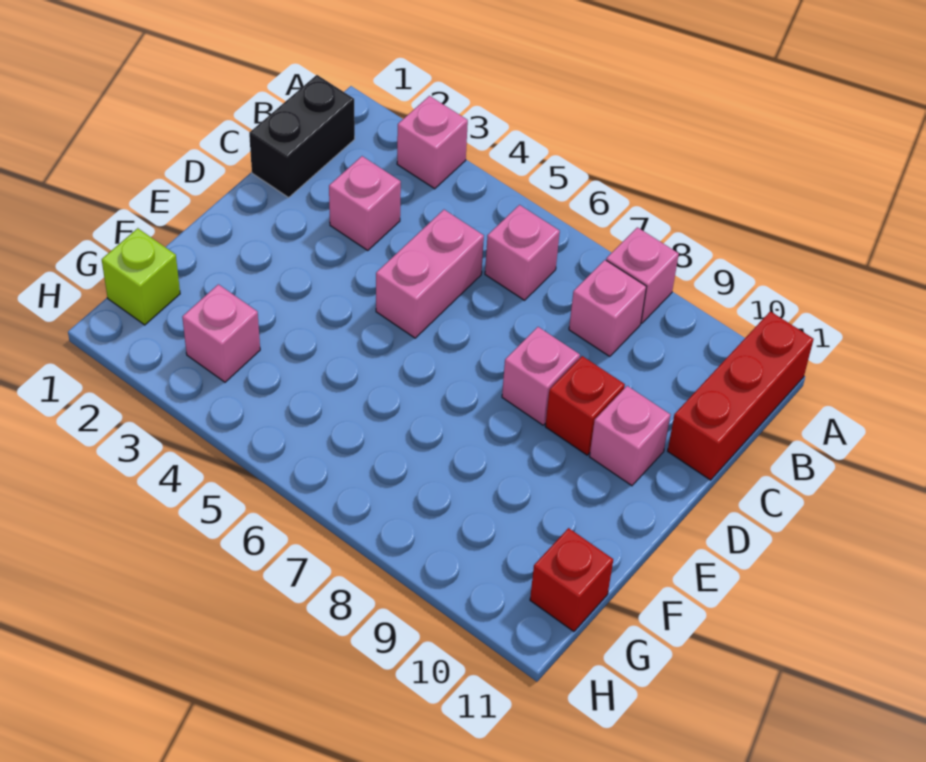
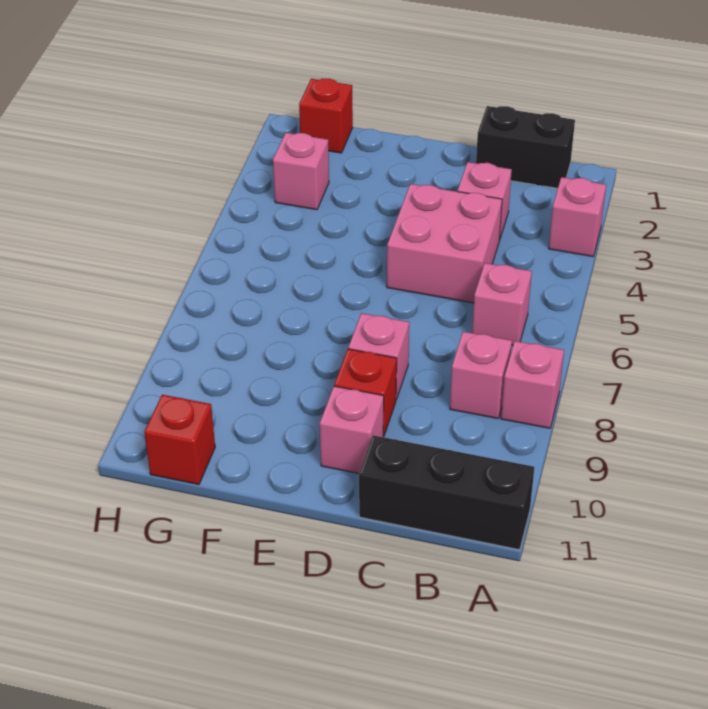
red brick A11:C11 level 1 -> black brick A11:C11 level 1
pink brick C5:D5 level 1 -> pink brick C4:D5 level 1
lime brick G1 level 1 -> red brick G1 level 1

